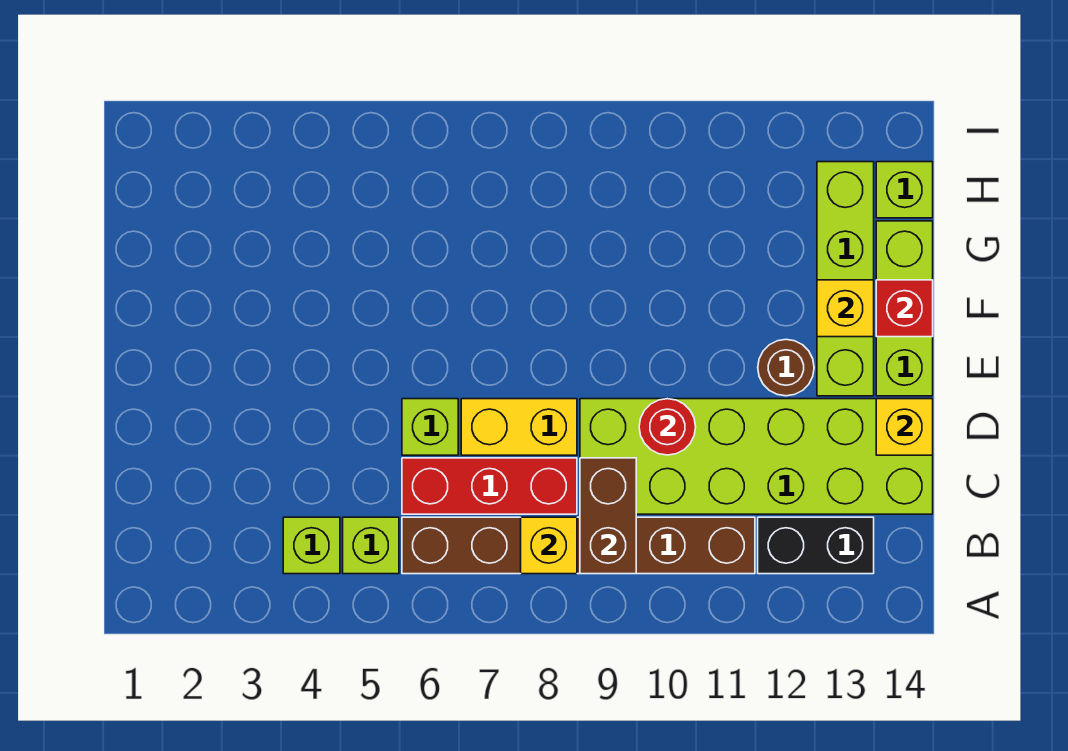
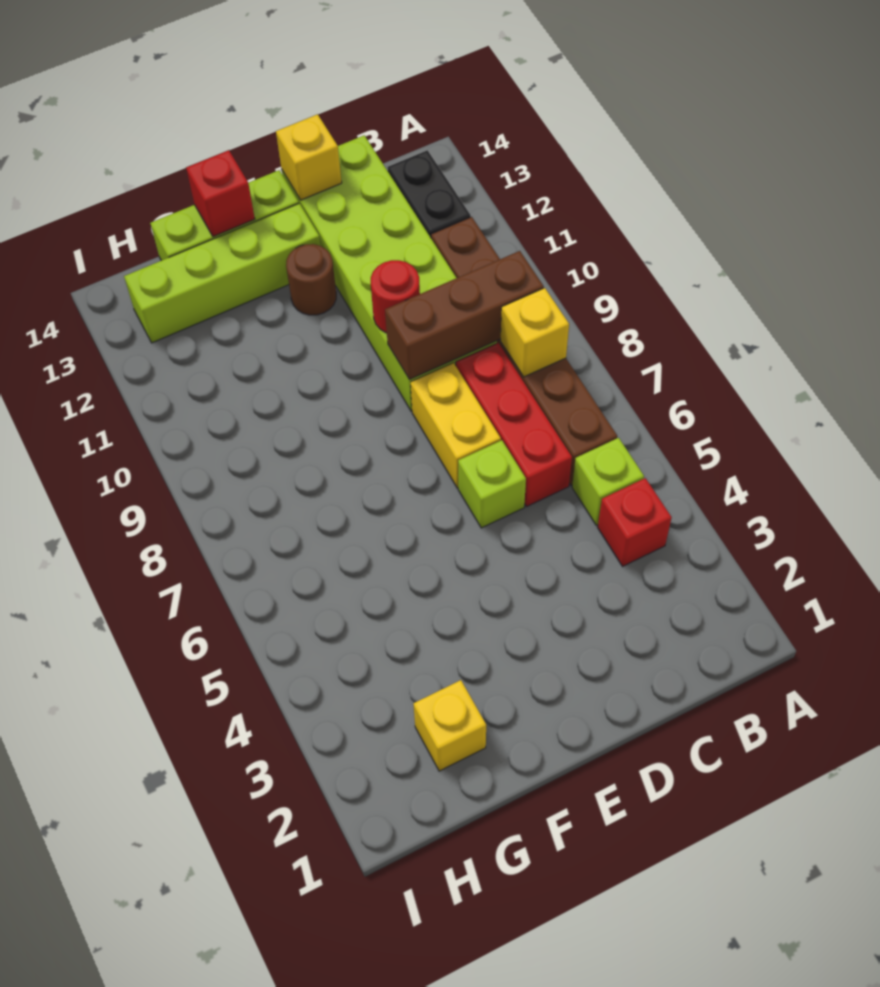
lime brick B4 level 1 -> red brick B4 level 1
brown brick B9:C9 level 2 -> brown brick B9:D9 level 2
yellow brick F13 level 2 -> yellow brick G2 level 1
lime brick H14 level 1 -> none

